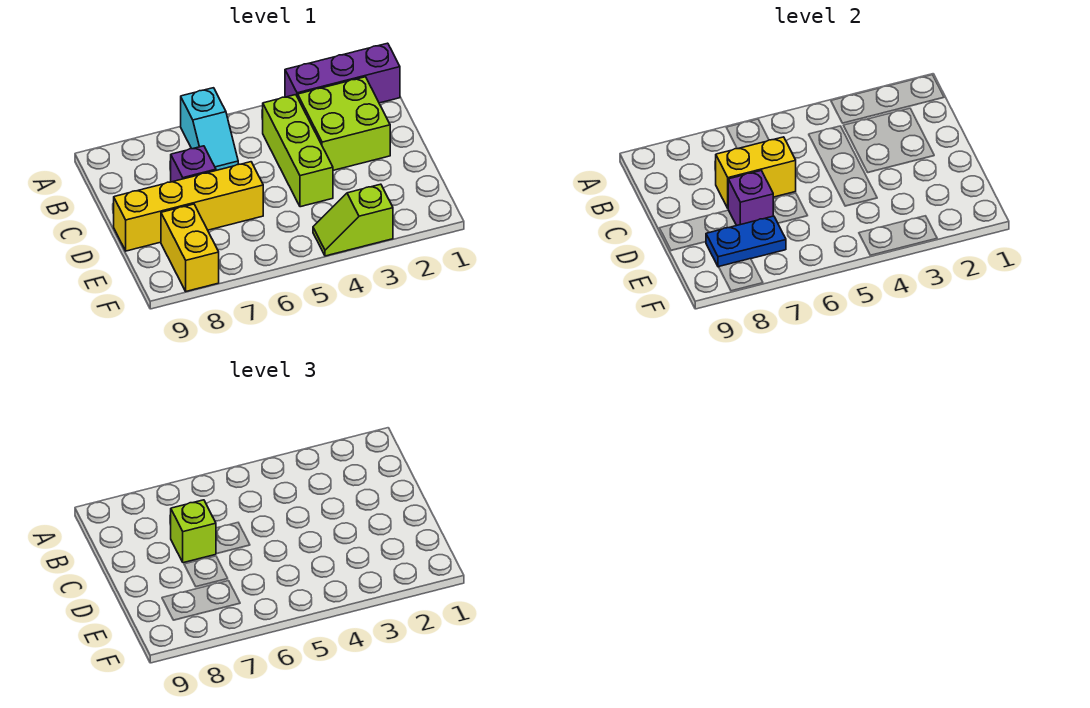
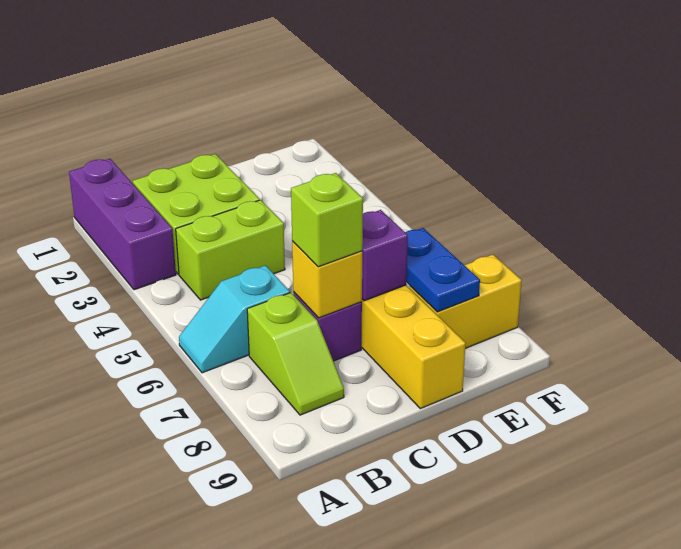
cyan slope A6:B6 level 1 top A -> cyan slope A6:B6 level 1 top B
lime brick B4:D4 level 1 -> lime brick B4:C4 level 1
yellow brick C6:C7 level 2 -> yellow brick C7 level 2
lime slope F3:F4 level 1 top 3 -> lime slope B7:B8 level 1 top 7

